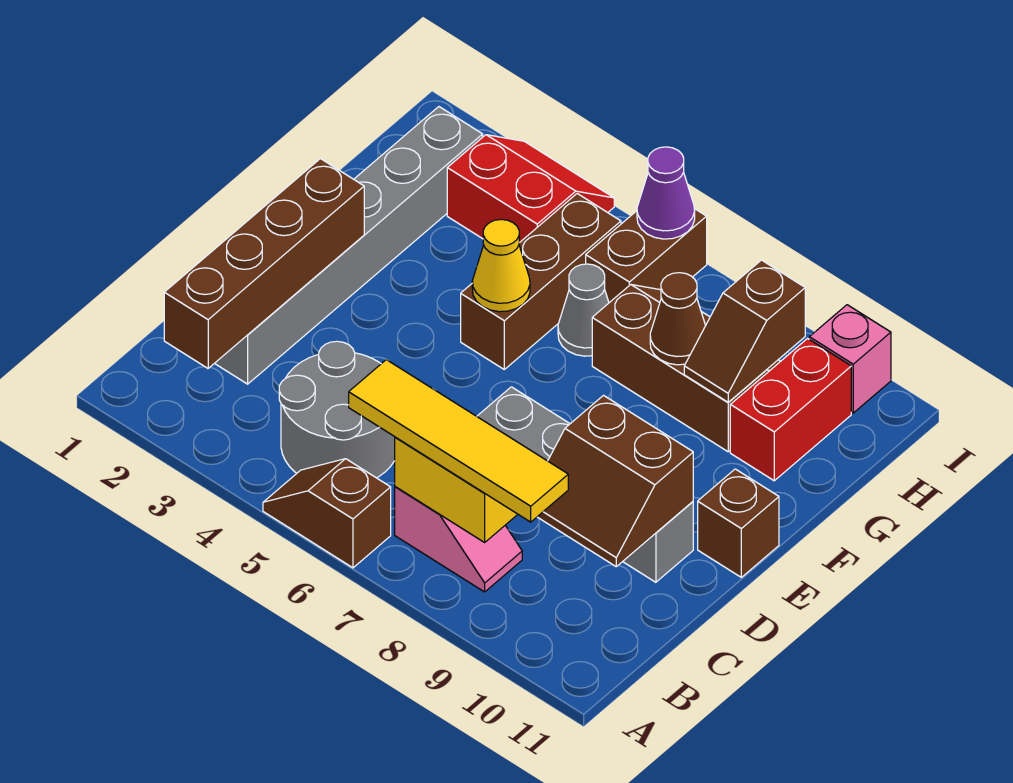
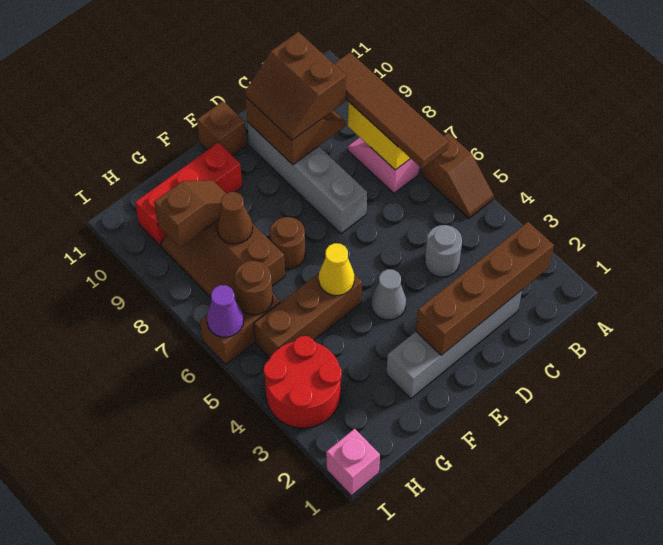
grey round brick B4:C5 level 1 -> grey round brick C4 level 1
yellow tile B6:B9 level 3 -> brown tile B6:B9 level 3
grey brick C2:H2 level 1 -> grey brick C2:F2 level 1
none -> brown slope C9:D10 level 3 top C
none -> brown round brick F7 level 1
grey cone G6 level 1 -> grey cone E4 level 1
red brick G10:H10 level 1 -> red brick F10:H10 level 1
red slope H3:I4 level 1 top H -> red round brick H3:I4 level 1
none -> brown round brick H6 level 2
pink brick I10 level 1 -> pink brick I1 level 1

